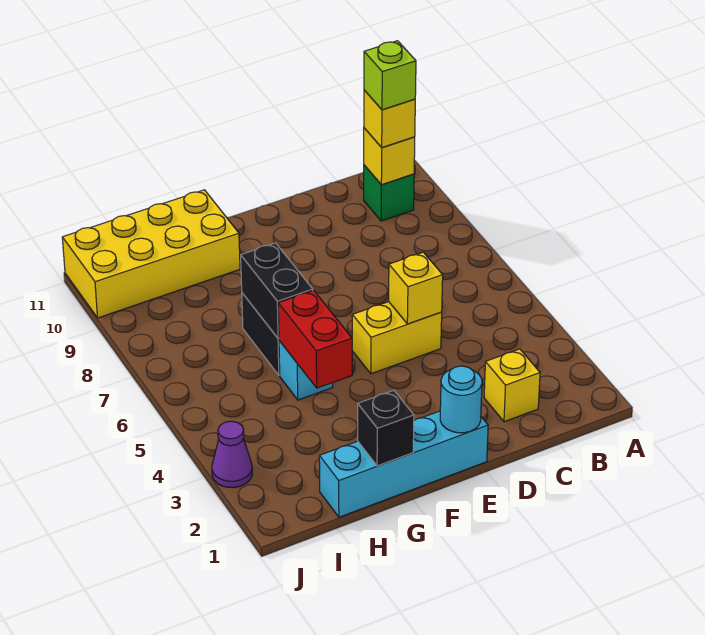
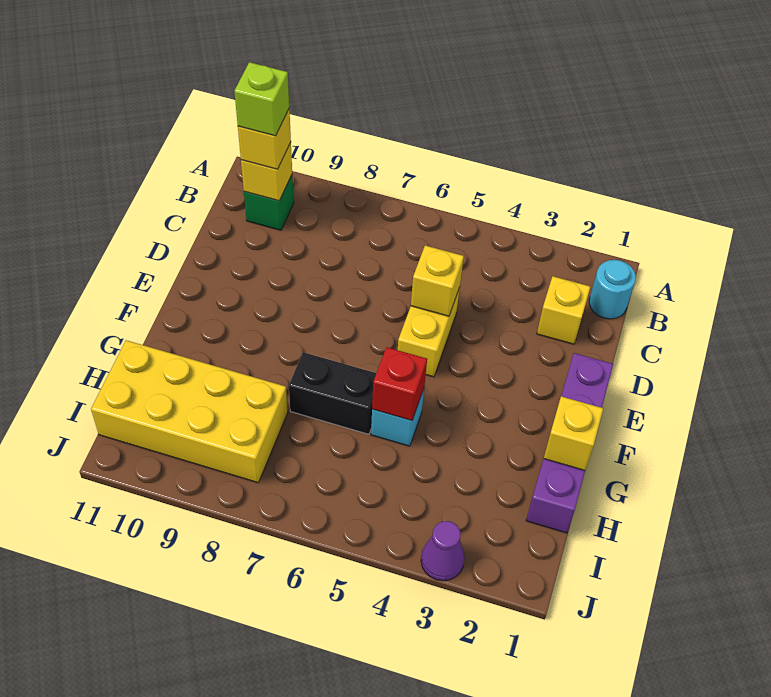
cyan brick E1:H1 level 1 -> purple brick E1:H1 level 1
cyan round brick E1 level 2 -> cyan round brick B1 level 1
black brick G1 level 2 -> yellow brick G1 level 2
red brick G4:G5 level 2 -> red brick G5 level 2
black brick G6:G7 level 2 -> none
yellow brick G10:J11 level 1 -> yellow brick H8:I11 level 1

